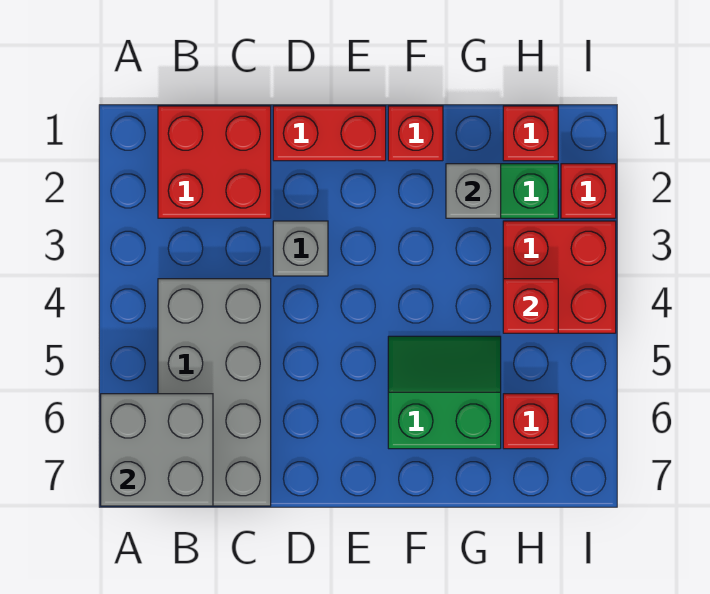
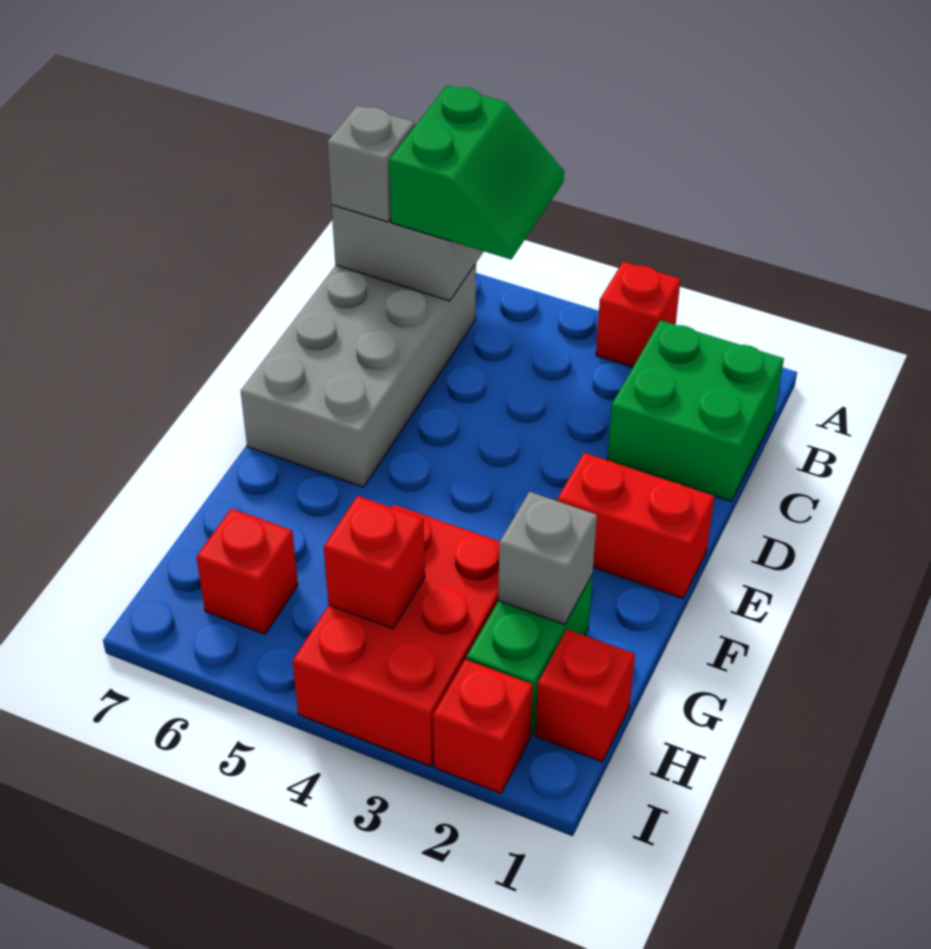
red brick B1:C2 level 1 -> green brick B1:C2 level 1
grey brick B4:C7 level 1 -> grey brick B6:E7 level 1
red brick D1:E1 level 1 -> red brick E1:E2 level 1
grey brick D3 level 1 -> grey brick B7 level 3
red brick F1 level 1 -> red brick A3 level 1
green slope F5:G6 level 1 top 6 -> green slope A5:B6 level 3 top 6
red brick H3:I4 level 1 -> red brick G3:I4 level 1

